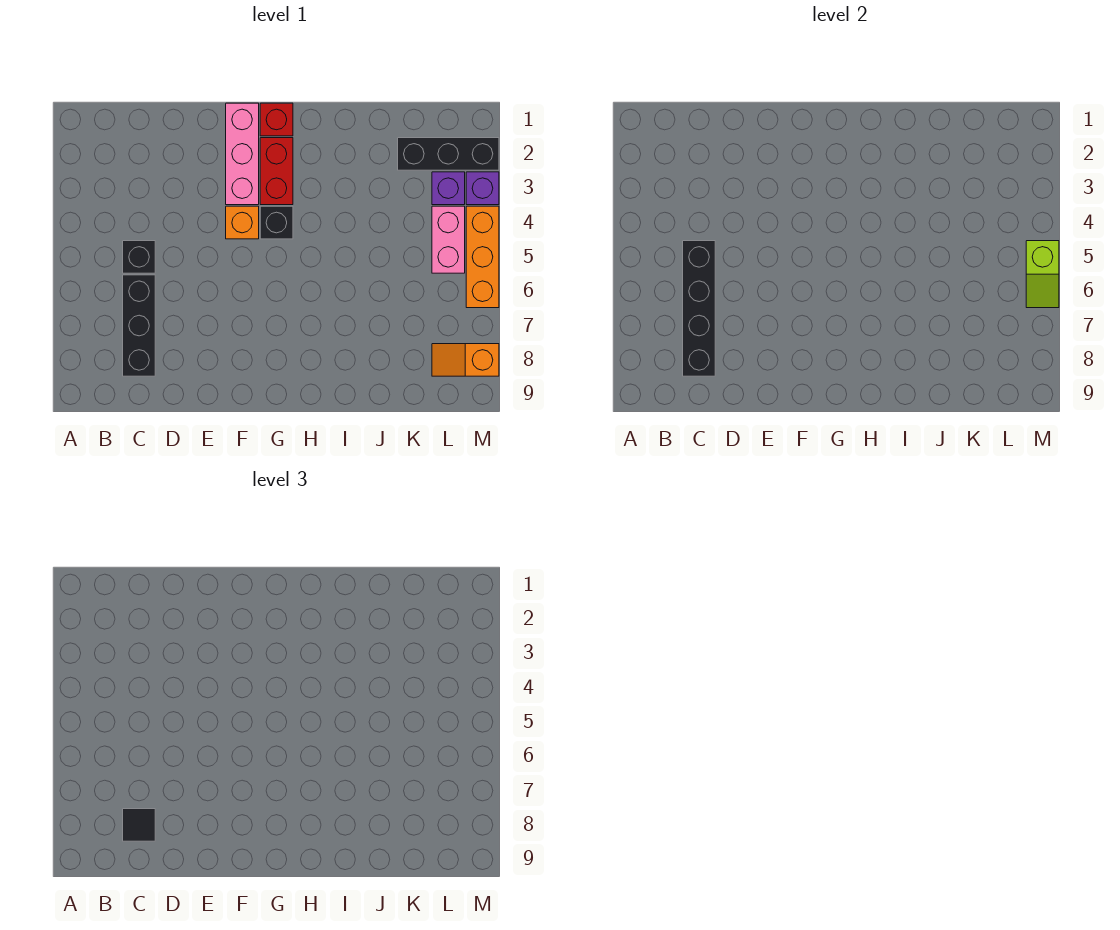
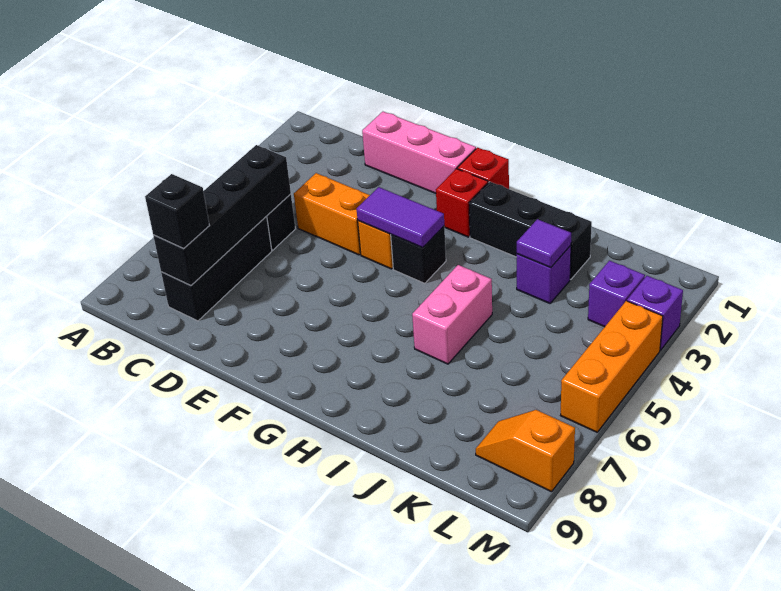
black tile C8 level 3 -> black brick C8 level 3
none -> orange brick D4:E4 level 1
pink brick F1:F3 level 1 -> pink brick D1:F1 level 1
none -> purple tile F4:G4 level 2
red brick G2:G3 level 1 -> red brick G2 level 1
none -> purple brick J3 level 1
none -> purple tile J3 level 2
black brick K2:M2 level 1 -> black brick H2:J2 level 1
pink brick L4:L5 level 1 -> pink brick I5:I6 level 1
lime slope M5:M6 level 2 top 5 -> none

